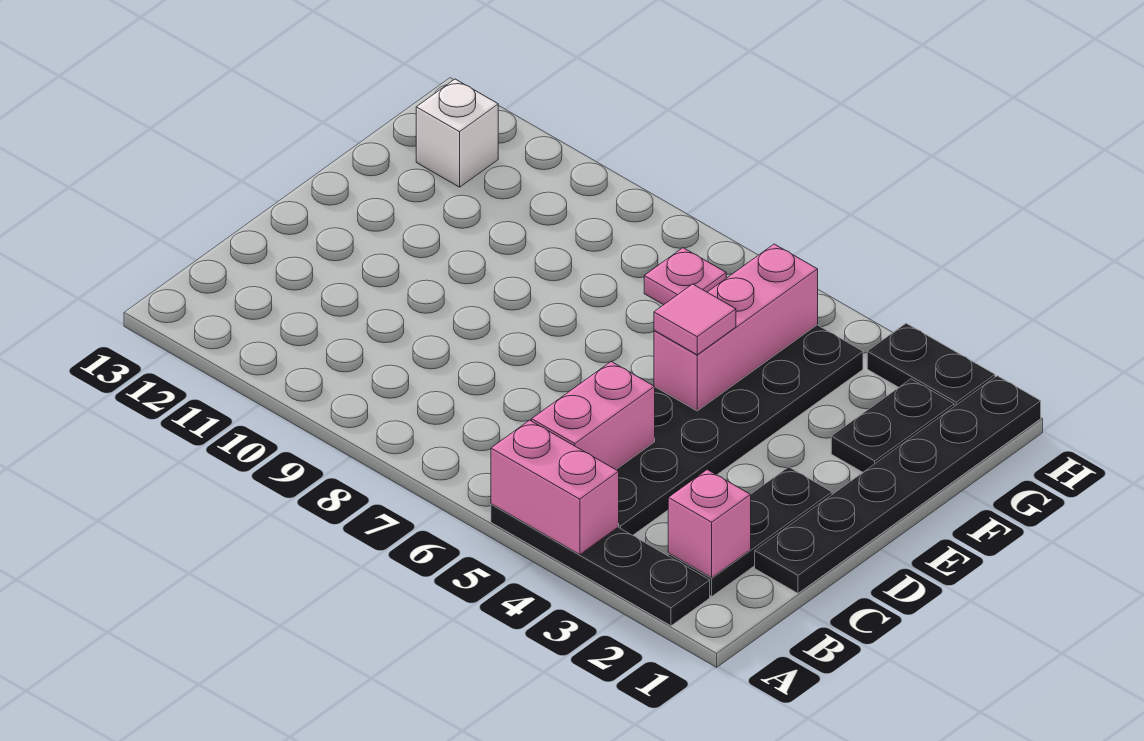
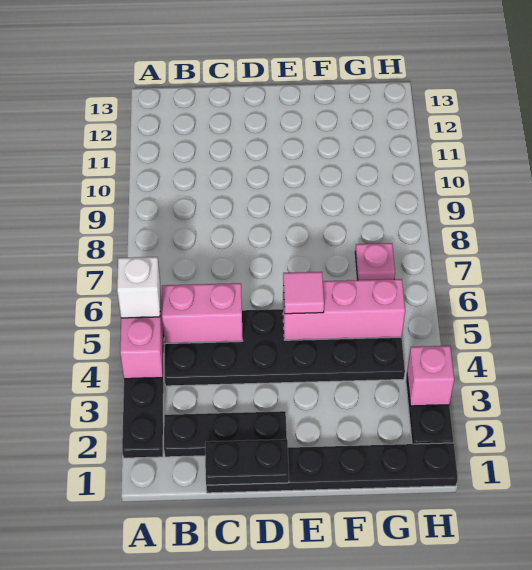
pink brick B2 level 2 -> pink brick H3 level 2
black plate F2:G2 level 1 -> black plate C1:D1 level 2
white brick G12 level 1 -> white brick A5 level 3

